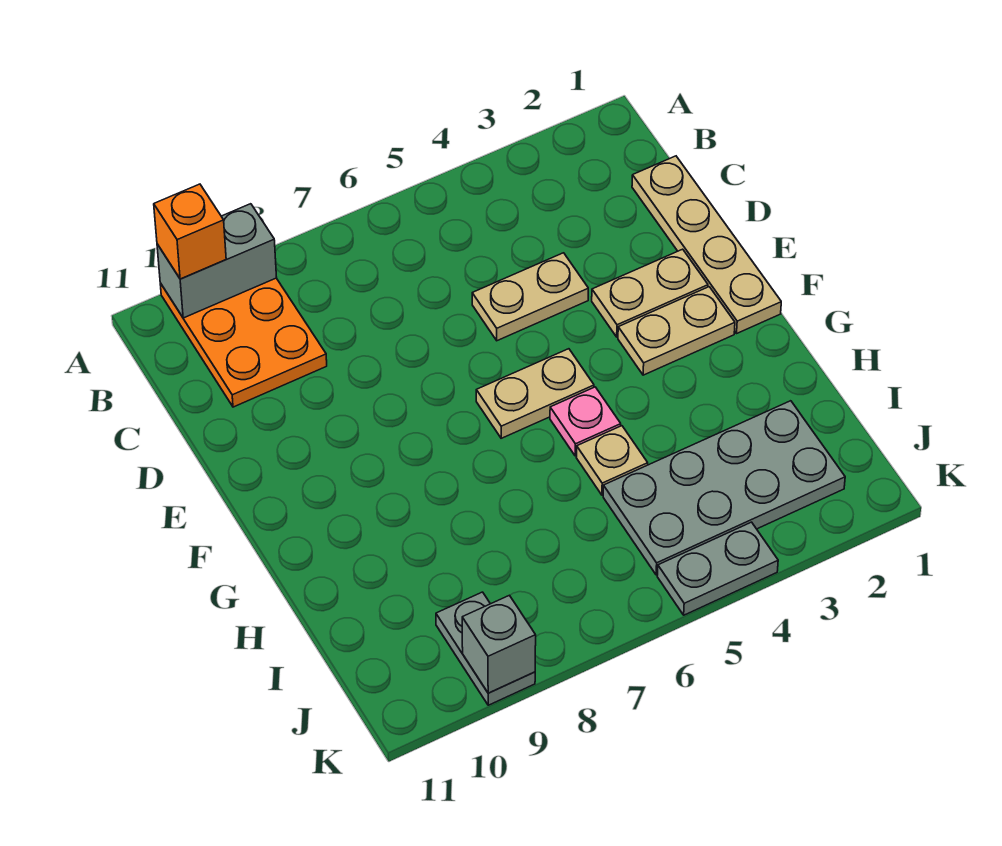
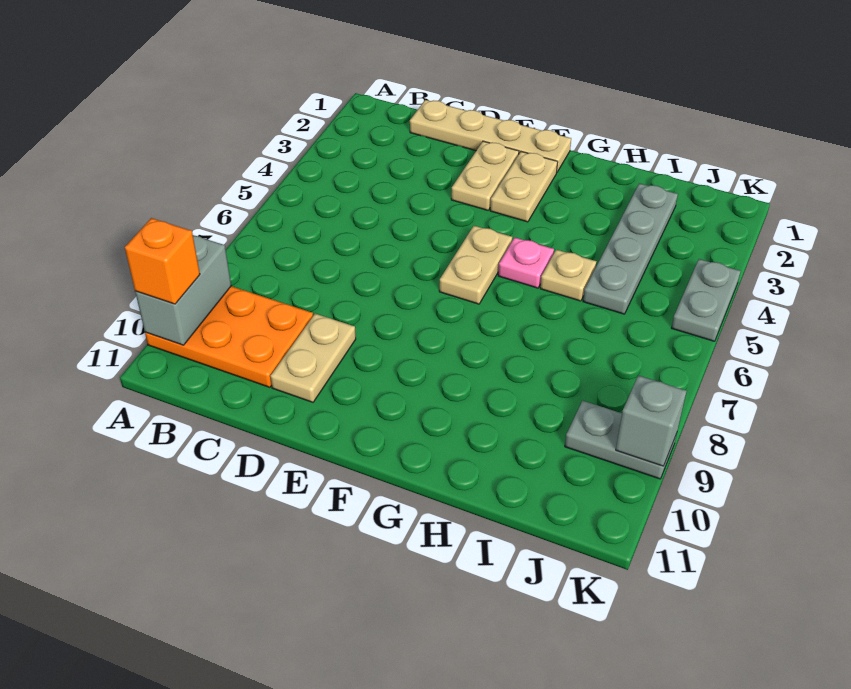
tan plate D4:D5 level 1 -> tan plate D9:D10 level 1
grey plate I2:J5 level 1 -> grey plate I2:I5 level 1

